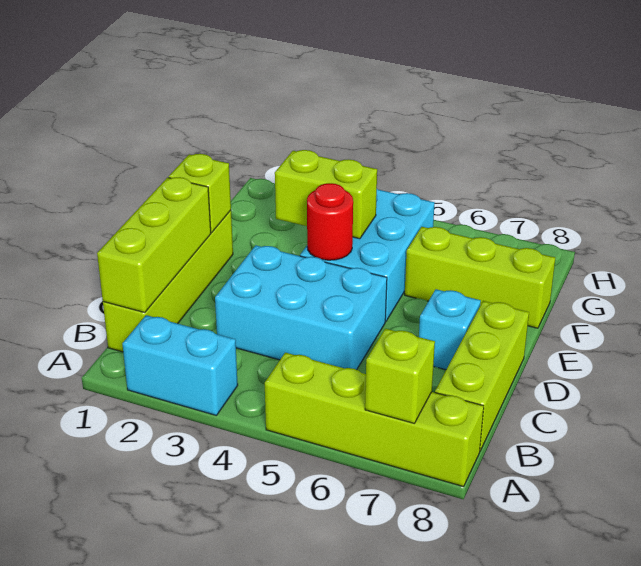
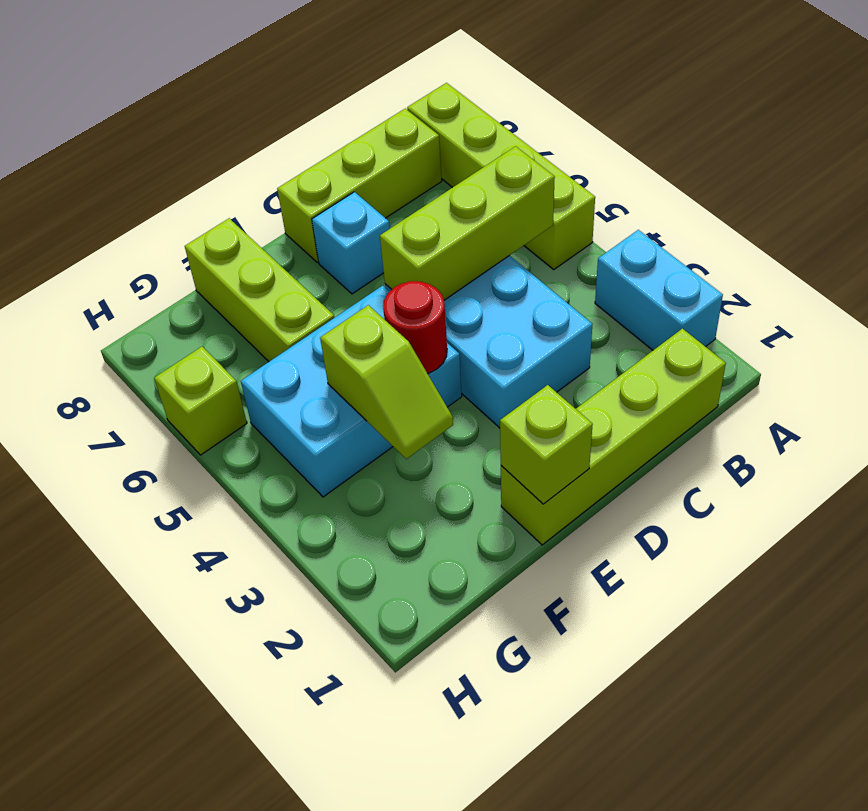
lime brick A7 level 2 -> lime brick H6 level 1
lime brick B1:D1 level 2 -> lime brick B5:D5 level 2
lime brick F3:F4 level 2 -> lime slope F3:F4 level 2 top 4

